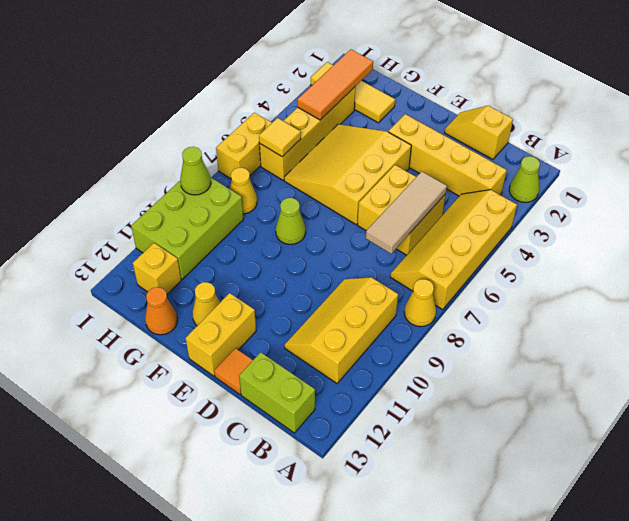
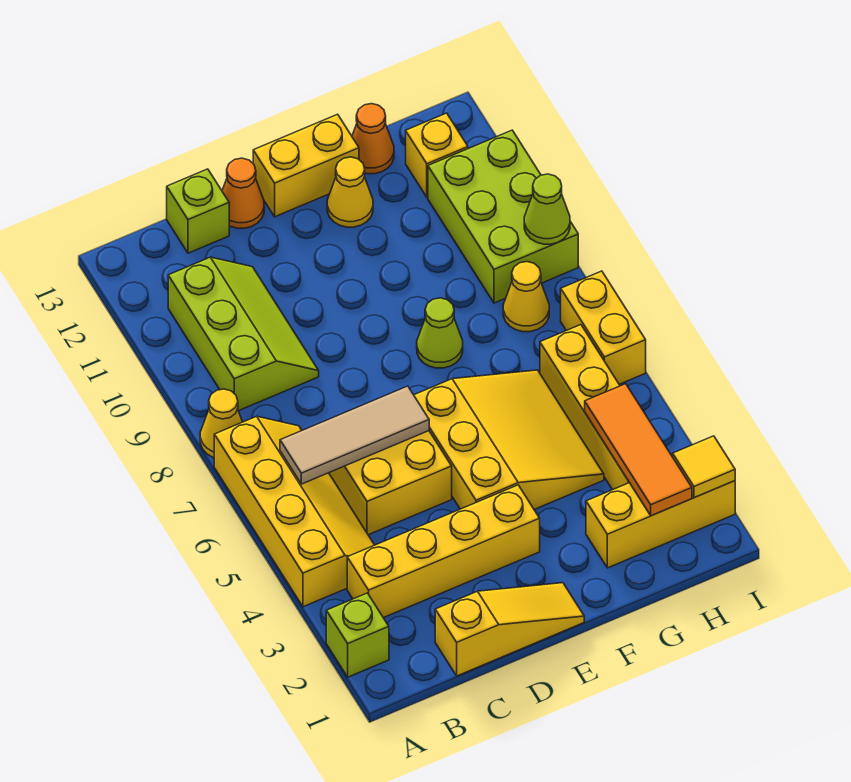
lime cone A2 level 1 -> lime brick A2 level 1
yellow slope B9:C11 level 1 top B -> lime slope B9:C11 level 1 top B
lime brick B13:C13 level 1 -> lime brick C13 level 1
yellow slope C1:D1 level 1 top C -> yellow slope C1:E1 level 1 top C
tan tile C5:C7 level 2 -> tan tile B6:D6 level 2
orange tile D13 level 1 -> orange cone D13 level 1
yellow brick E12:E13 level 1 -> yellow brick E13:F13 level 1
yellow tile G2:I2 level 1 -> yellow brick G2:I2 level 1
yellow tile H6 level 2 -> yellow tile I2 level 2

